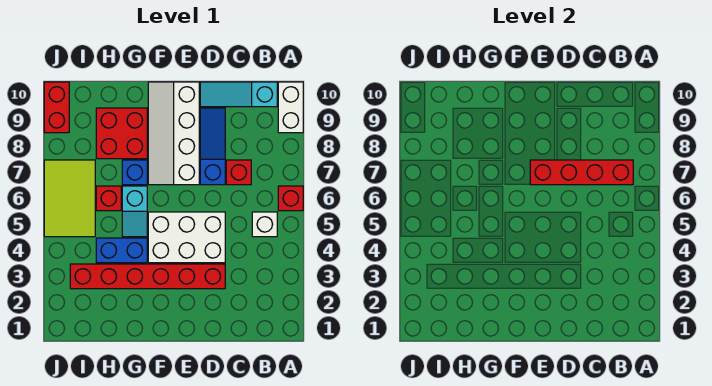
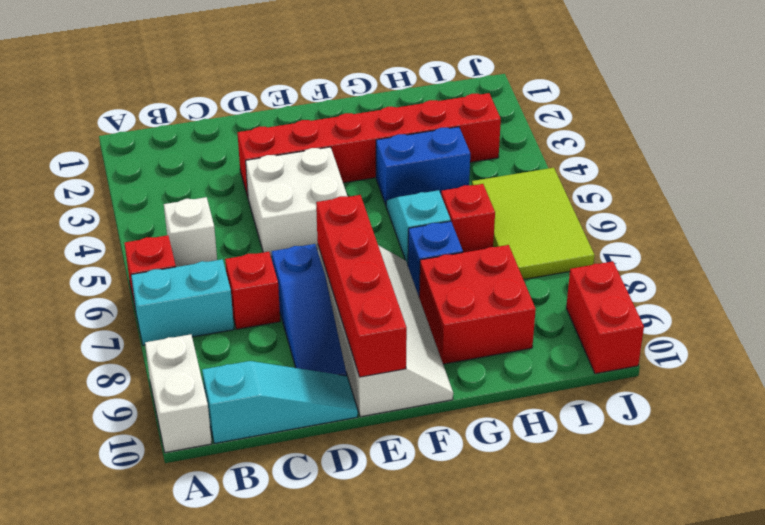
none -> cyan brick A7:B7 level 1
red brick B7:E7 level 2 -> red brick E7:E10 level 2
white brick D4:F5 level 1 -> white brick D4:E5 level 1

